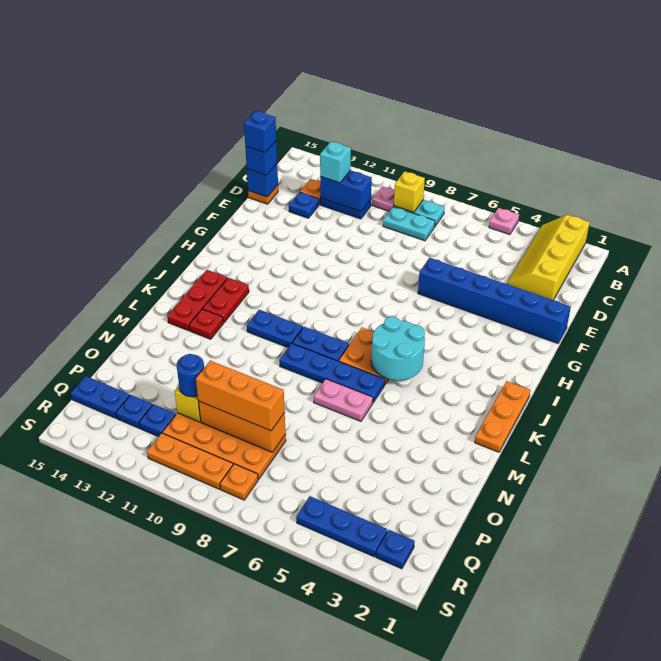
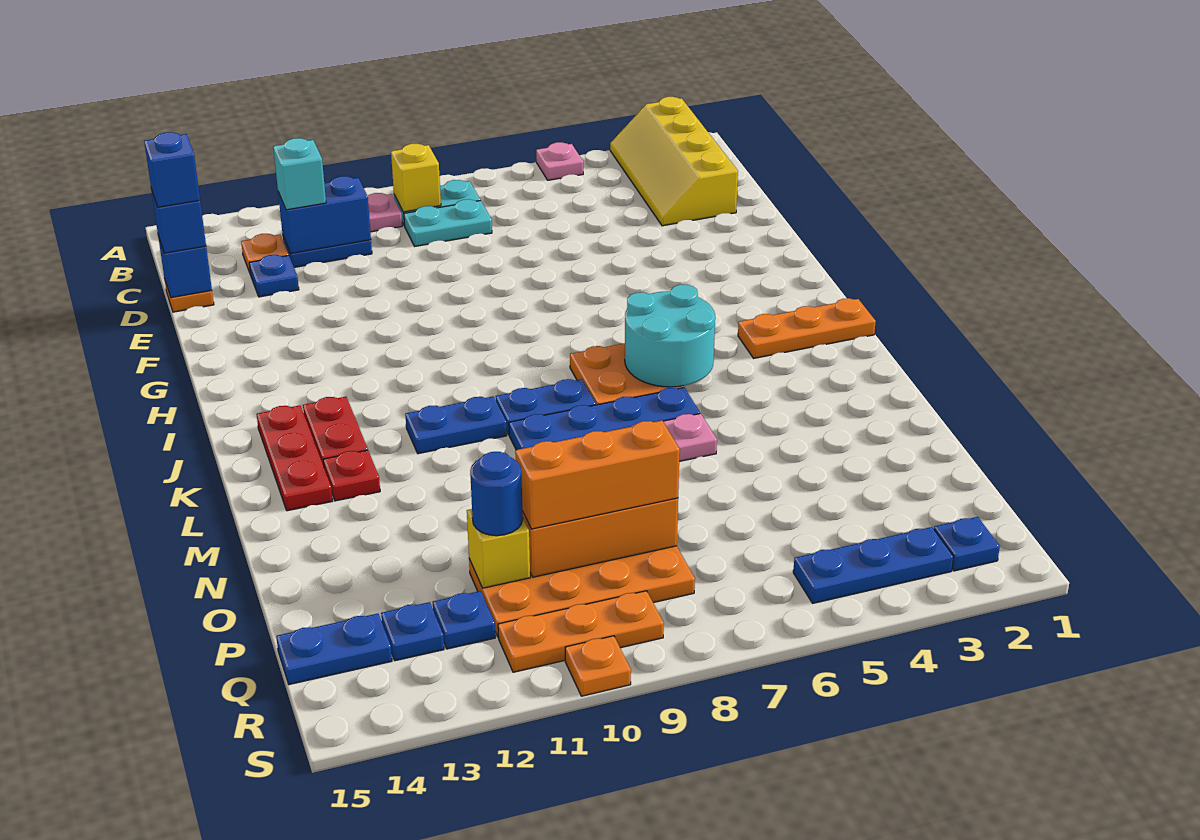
blue brick F1:F6 level 1 -> none
orange plate J1:L1 level 1 -> orange plate J1:J3 level 1
orange plate R8 level 1 -> orange plate S10 level 1

